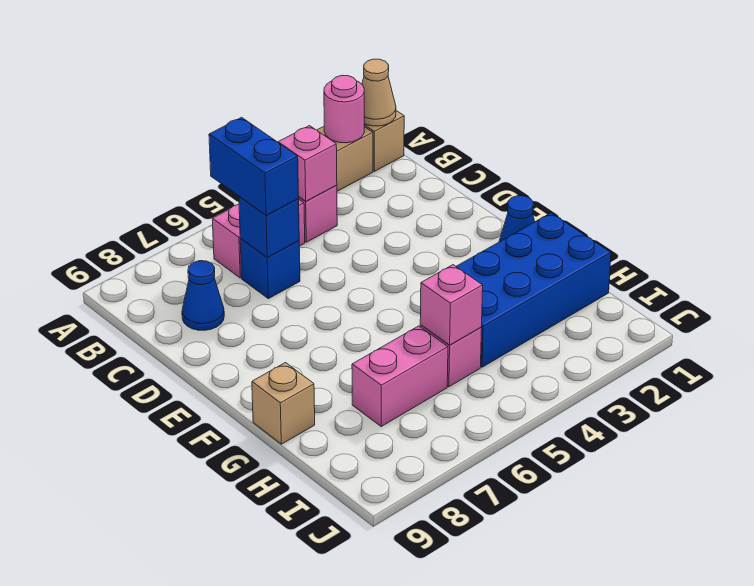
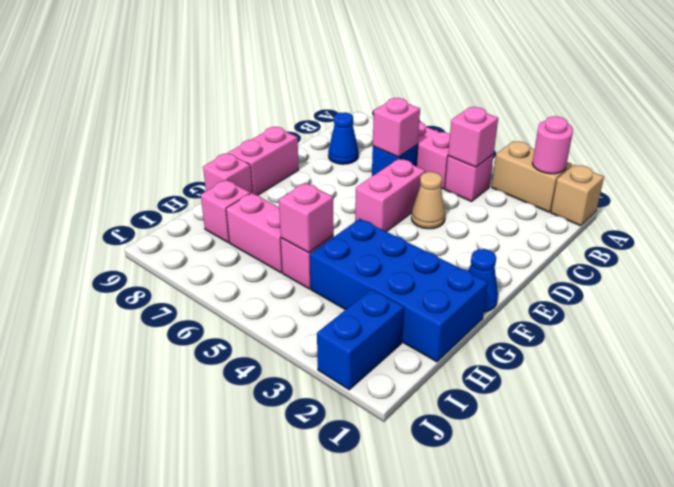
tan cone A1 level 2 -> tan cone D4 level 1
blue brick B6:C6 level 3 -> blue brick I2:J2 level 1
blue brick C6 level 2 -> pink brick C6 level 2
none -> pink brick D5:E5 level 1
none -> pink brick E9:F9 level 1
tan brick G9 level 1 -> pink brick G9 level 1
none -> pink brick H8 level 1

